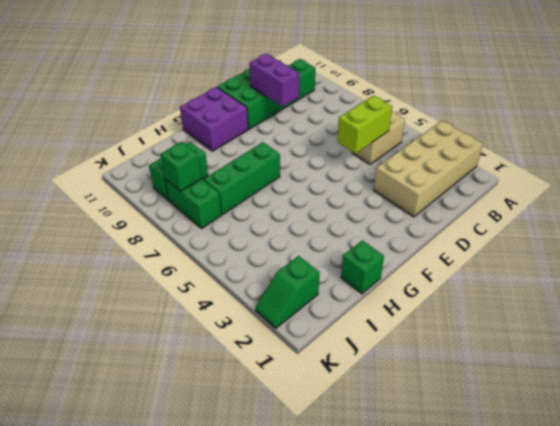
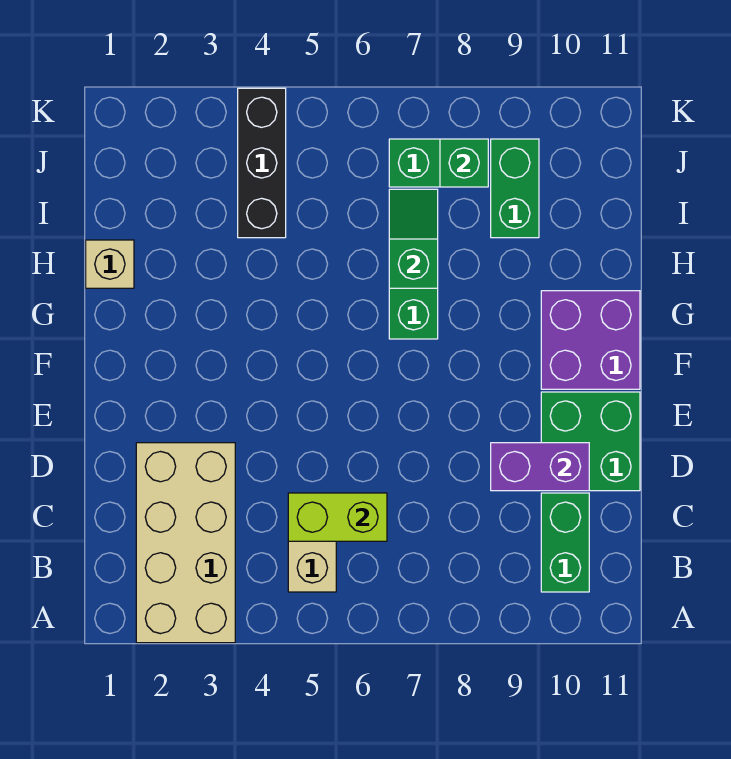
lime brick C5:D5 level 2 -> lime brick C5:C6 level 2
green brick H1 level 1 -> tan brick H1 level 1
none -> black brick I4:K4 level 1
green slope J2:K2 level 1 top J -> green slope H7:I7 level 2 top H

